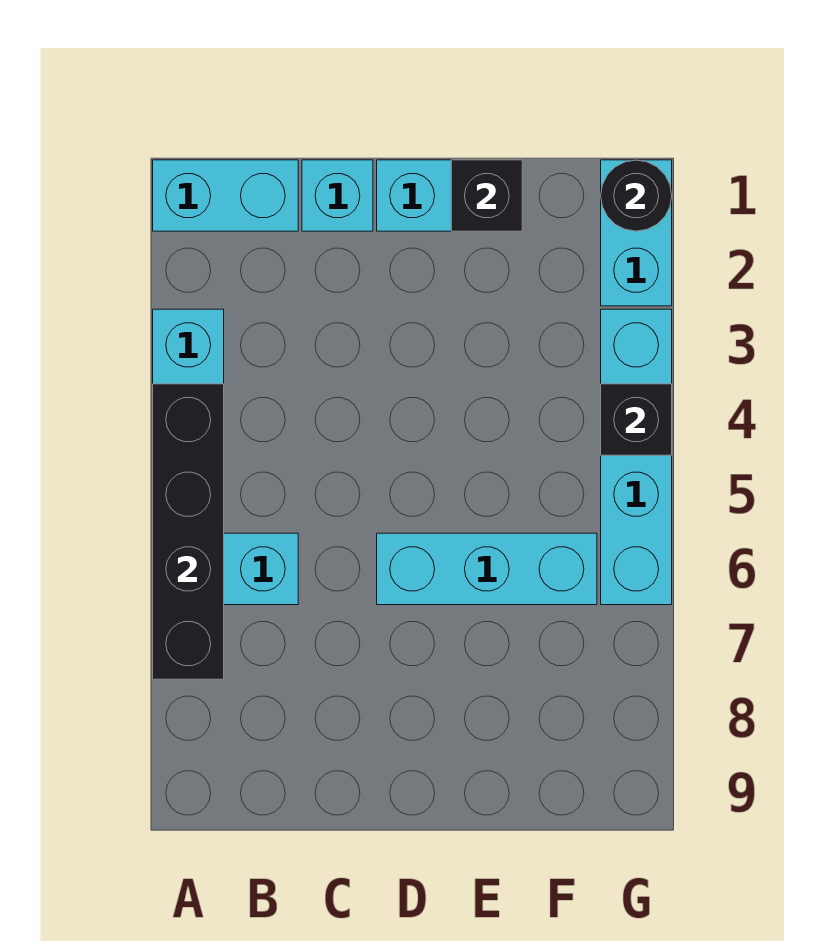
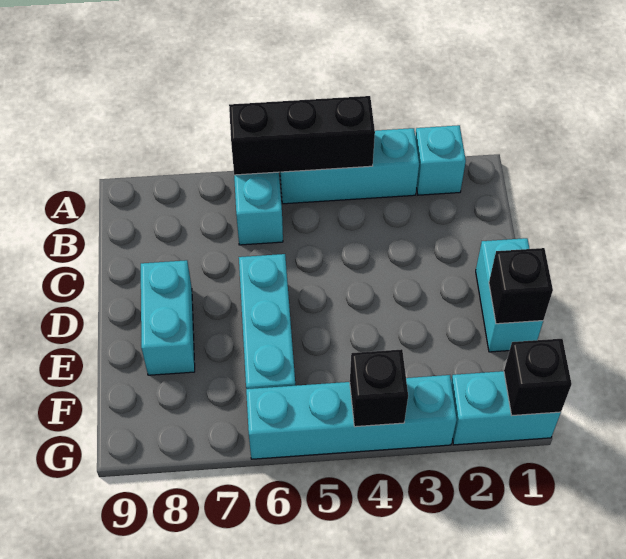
cyan brick A1:B1 level 1 -> cyan brick D8:E8 level 1
black brick A4:A7 level 2 -> black brick A4:A6 level 2
cyan brick C1 level 1 -> cyan brick A2 level 1
black round brick G1 level 2 -> black brick G1 level 2

